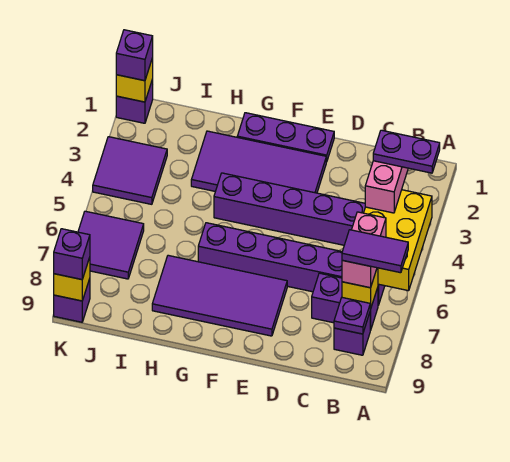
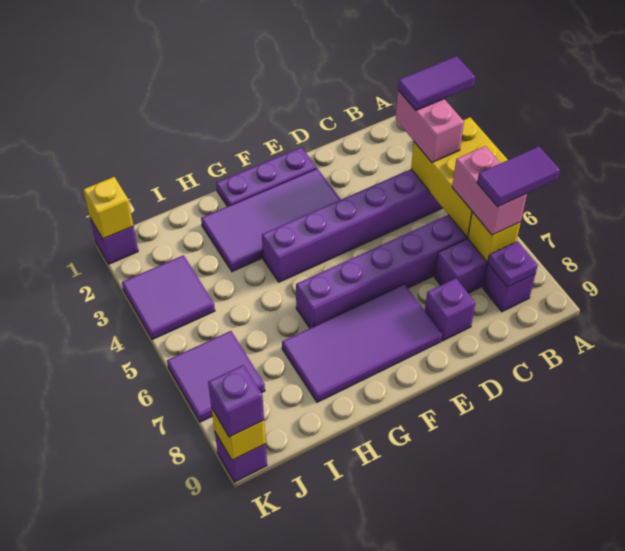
purple plate A3:B3 level 4 -> purple tile A3:B3 level 4
purple brick K1 level 3 -> purple brick D8 level 1

